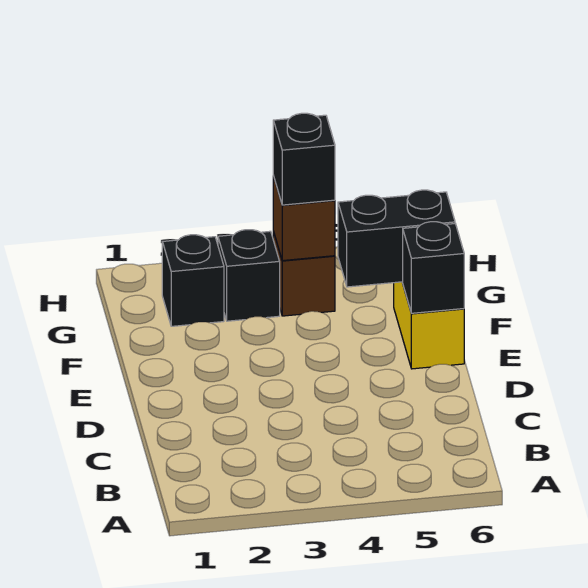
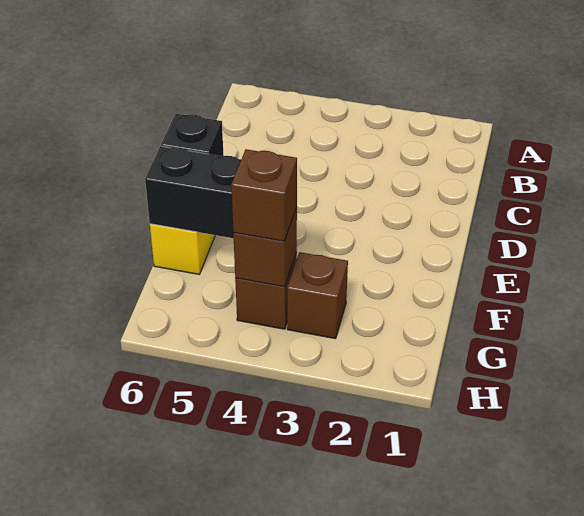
black brick G2 level 1 -> none
black brick G3 level 1 -> brown brick G3 level 1
black brick G4 level 3 -> brown brick G4 level 3

